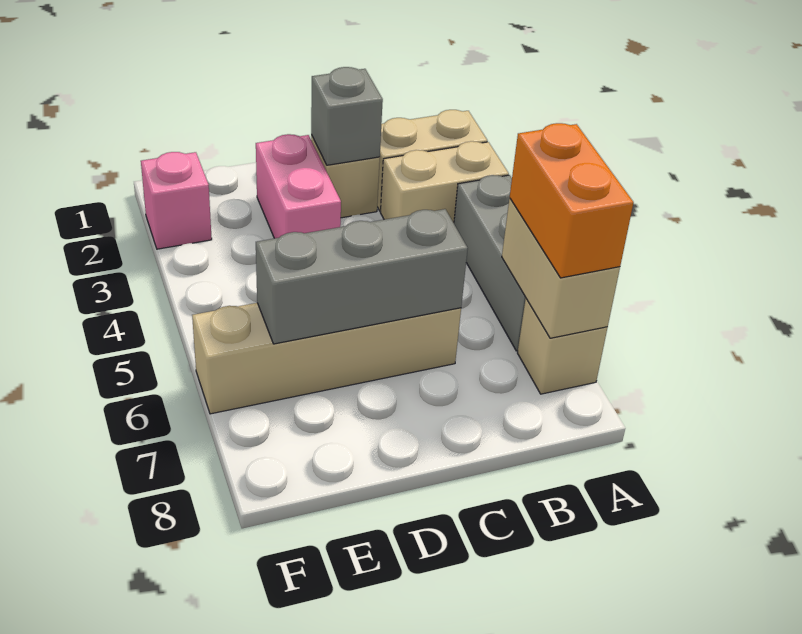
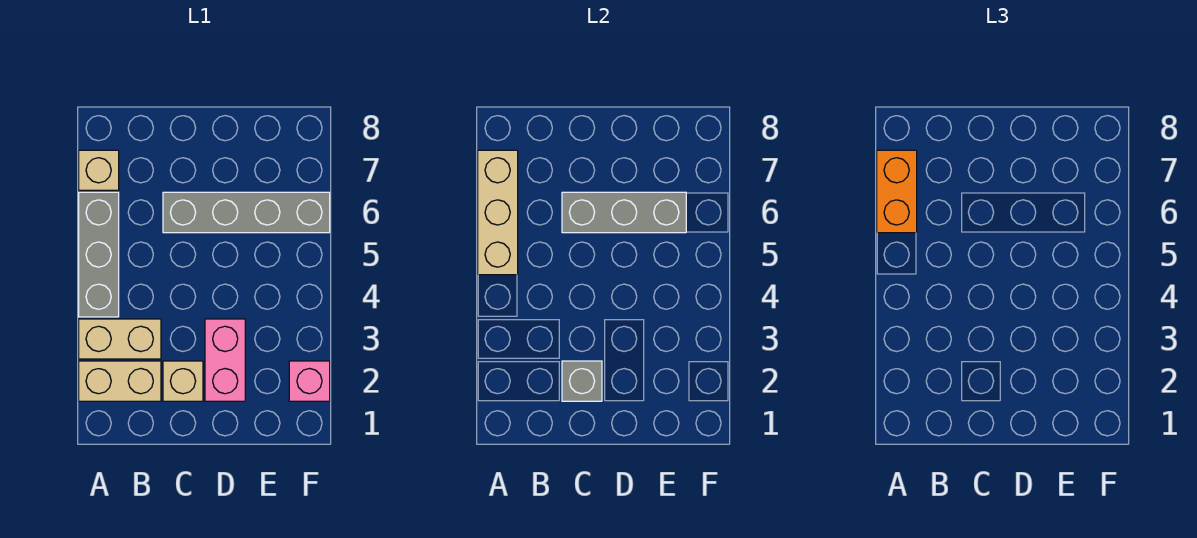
tan brick A6:A7 level 2 -> tan brick A5:A7 level 2
tan brick C6:F6 level 1 -> grey brick C6:F6 level 1

